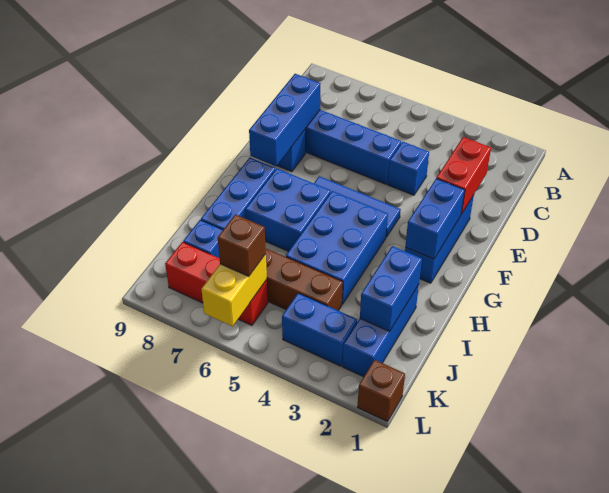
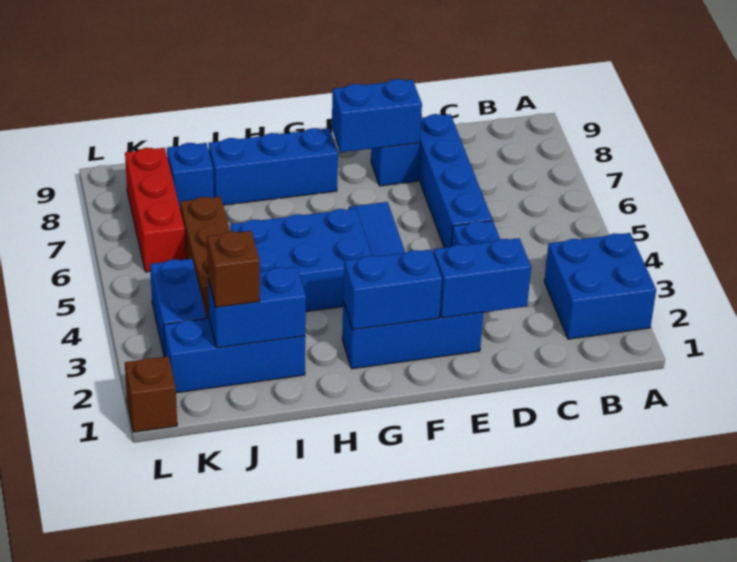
red brick D2:E2 level 2 -> blue brick D2:E2 level 2
blue brick D8:F8 level 2 -> blue brick E8:F8 level 2
blue brick G6:H7 level 1 -> blue brick A2:B3 level 1
yellow brick K6:L6 level 2 -> none
brown brick K6 level 3 -> brown brick J2 level 3

